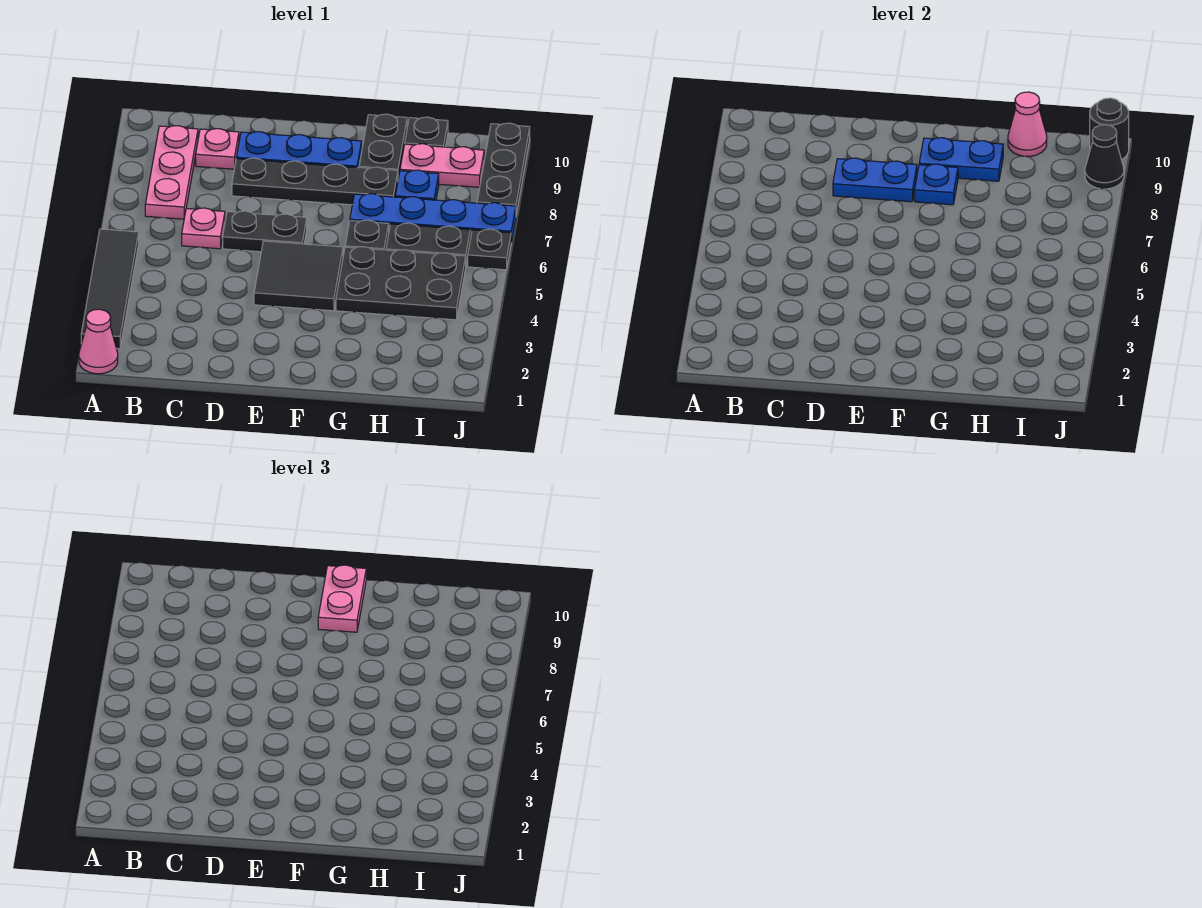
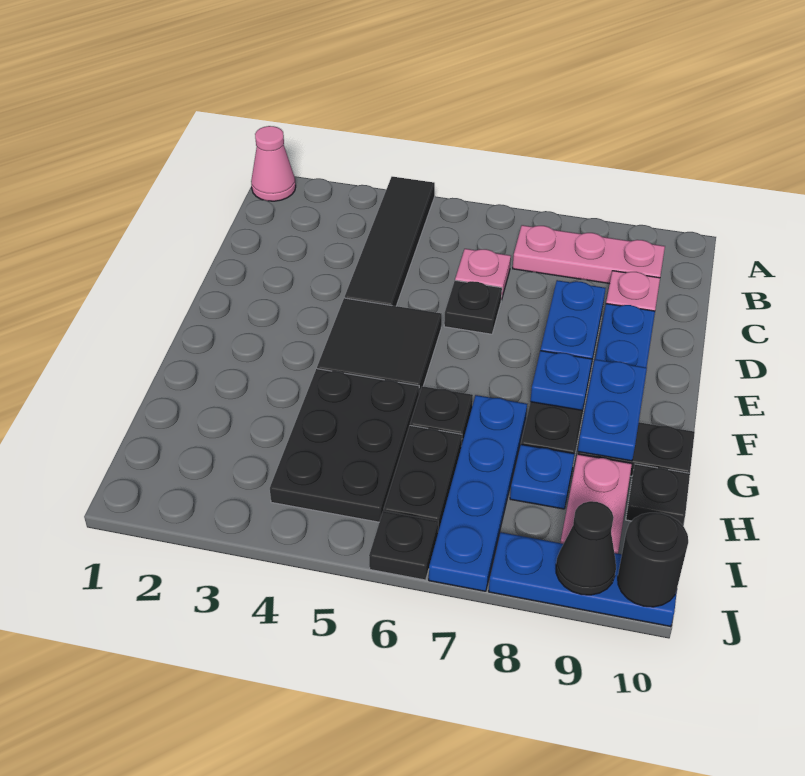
black tile A2:A5 level 1 -> black tile A4:D4 level 1
black plate D6:E6 level 1 -> black plate D6 level 1
pink plate F9:F10 level 3 -> none
pink cone H10 level 2 -> none
black plate J8:J10 level 1 -> blue plate J8:J10 level 1

